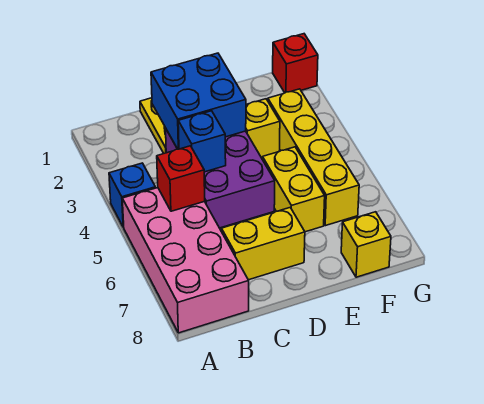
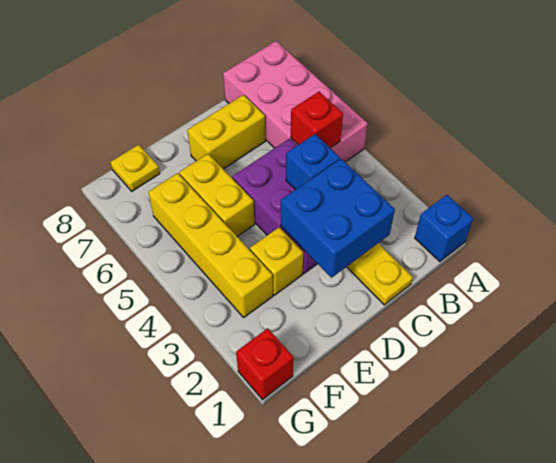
blue brick A4 level 1 -> blue brick A1 level 1
yellow brick F8 level 1 -> yellow plate F8 level 1

